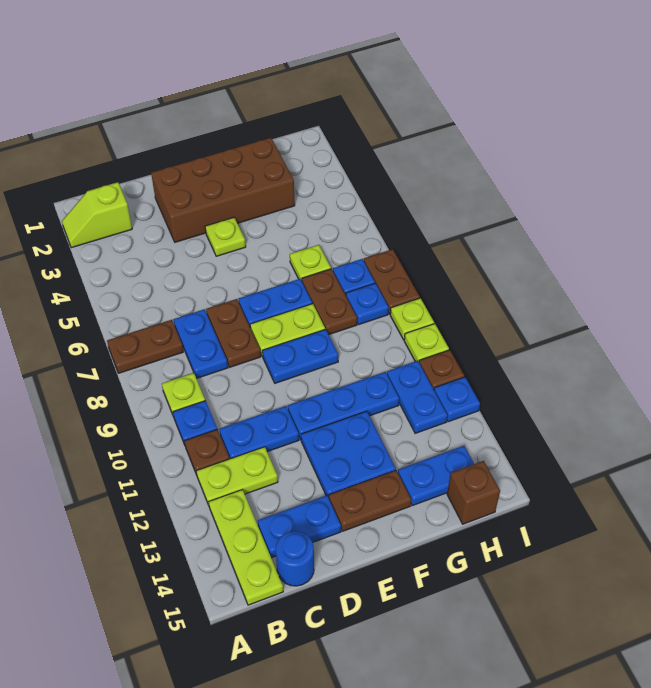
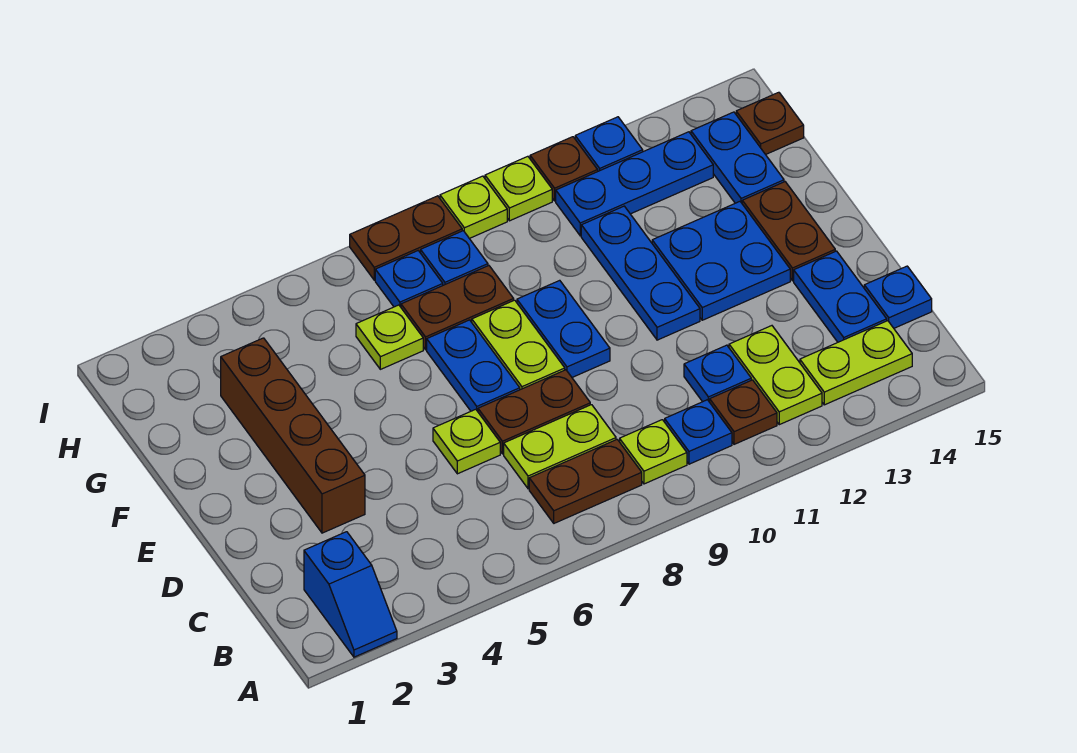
lime slope A2:B2 level 1 top B -> blue slope A2:B2 level 1 top B
brown plate A7:B7 level 1 -> brown plate B7:B8 level 1
lime plate B13:B15 level 1 -> lime plate B13:B14 level 1
blue plate C7:C8 level 1 -> lime plate C7:C8 level 1
blue plate C11:D11 level 1 -> blue plate C11 level 1
blue round brick C15 level 1 -> blue plate C15 level 1
brown brick D2:G3 level 1 -> brown brick D3:G3 level 1
lime plate E4 level 1 -> lime plate D6 level 1
blue plate H11:H12 level 1 -> blue plate H11:H13 level 1
brown brick H15 level 1 -> brown plate H15 level 1

